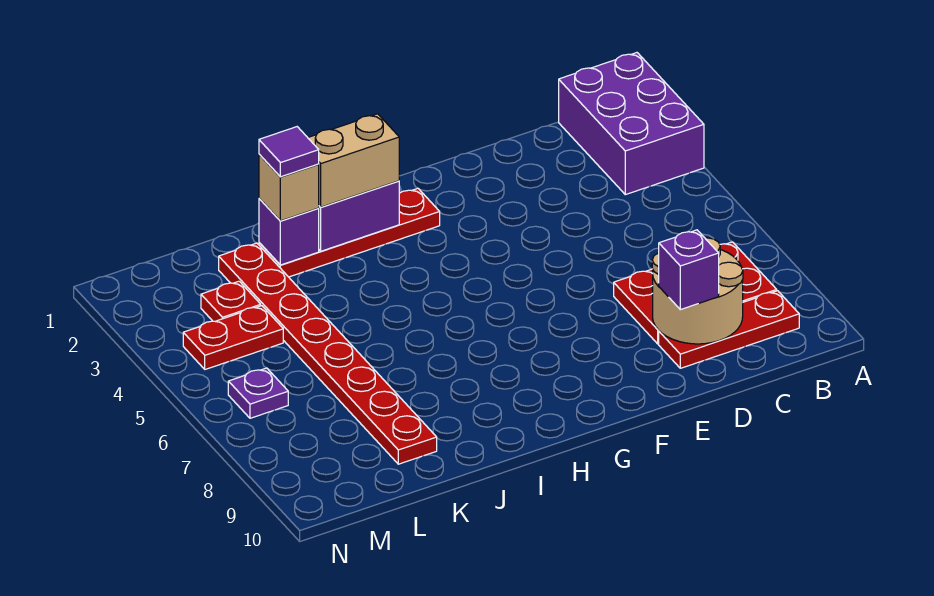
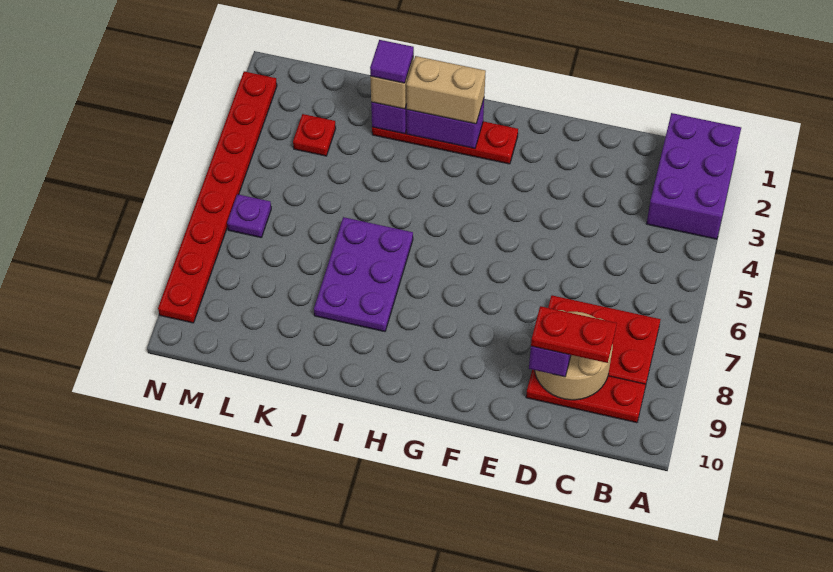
none -> purple plate I6:J8 level 1
red plate K2:K9 level 1 -> red plate N2:N9 level 1
red plate L4:M4 level 1 -> red plate C9:D9 level 4

